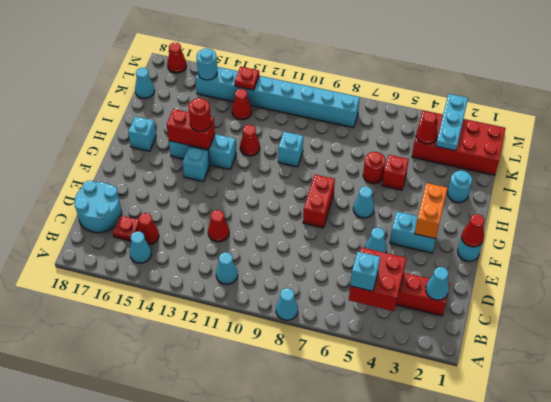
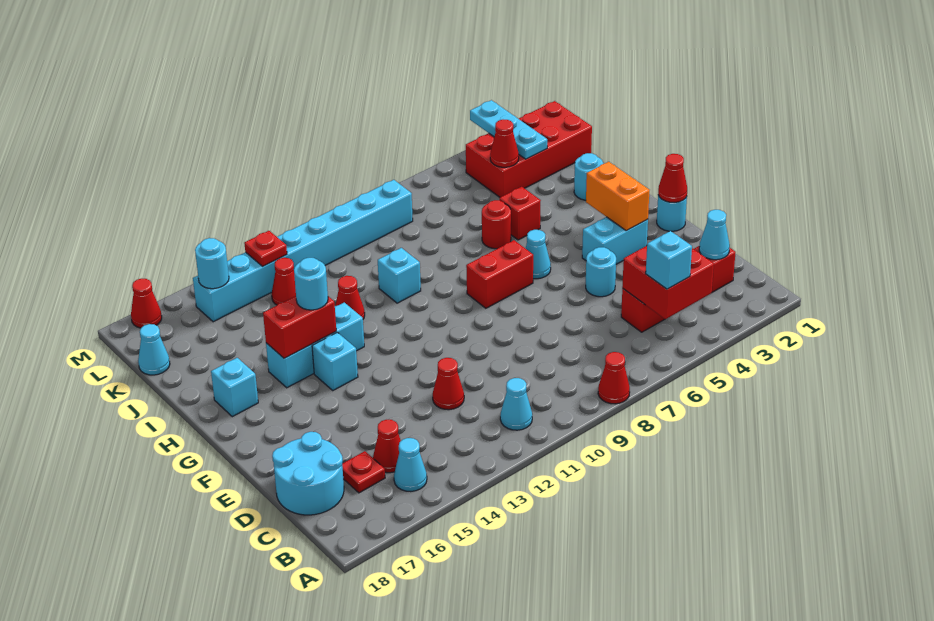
cyan cone A8 level 1 -> red cone A8 level 1
cyan cone E5 level 1 -> cyan round brick E5 level 1
red brick F8:G8 level 1 -> red brick G7:G8 level 1
red round brick H14 level 3 -> cyan round brick H14 level 3

